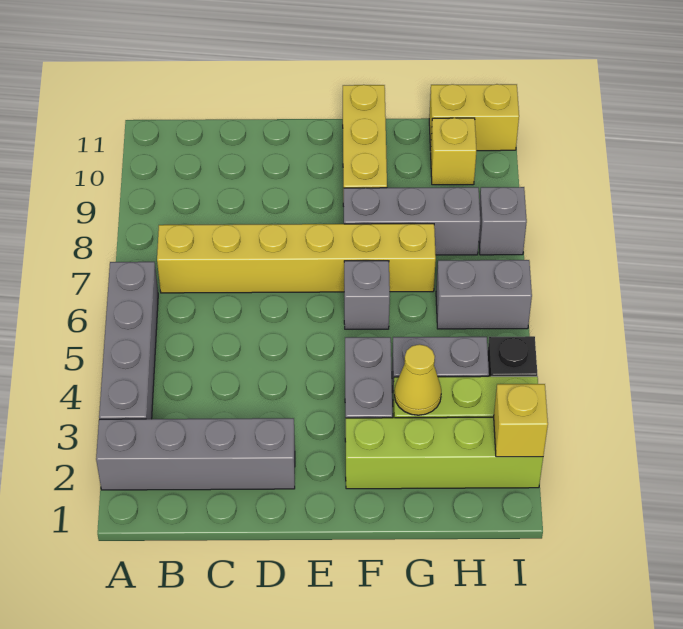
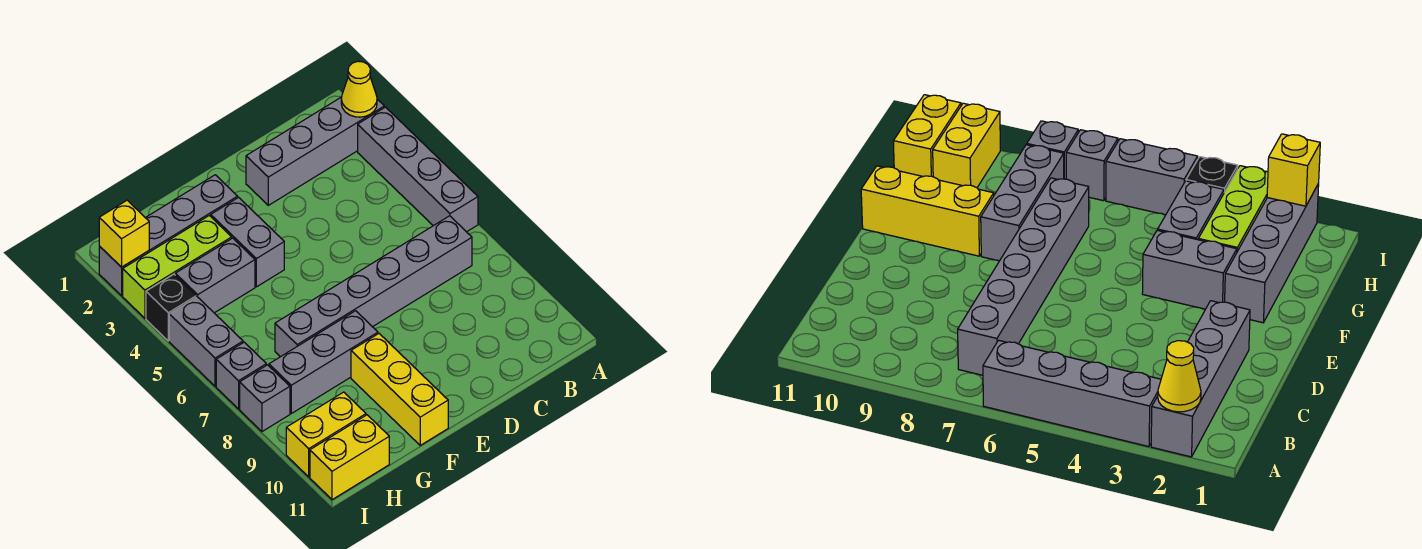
yellow brick B7:G7 level 1 -> grey brick B7:G7 level 1
lime brick F2:I2 level 1 -> grey brick F2:I2 level 1
grey brick F6 level 1 -> grey brick I7 level 1
yellow cone G3 level 2 -> yellow cone A2 level 2
grey brick H6:I6 level 1 -> grey brick I5:I6 level 1
yellow brick H10 level 1 -> yellow brick H10:I10 level 1

